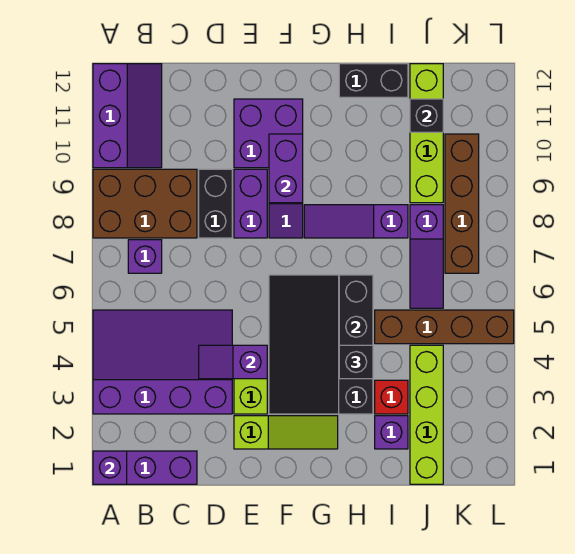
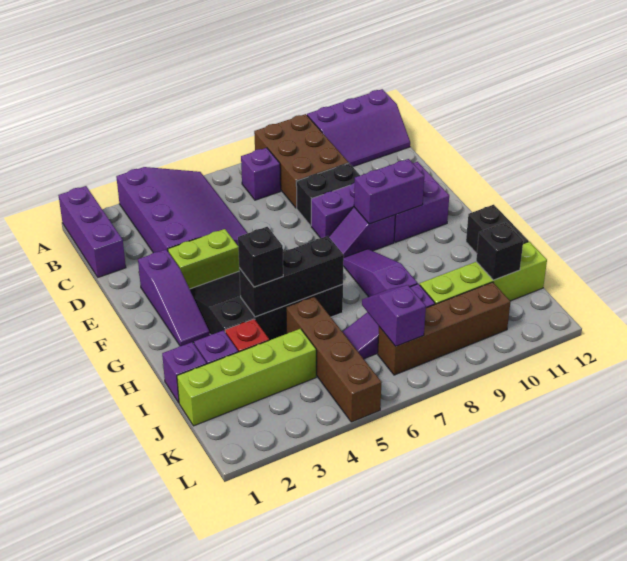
purple brick A1 level 2 -> purple brick I1 level 1
purple slope D4:E4 level 2 top E -> purple slope J7:K7 level 2 top K
lime slope E2:G2 level 1 top E -> purple slope E2:G2 level 1 top E

